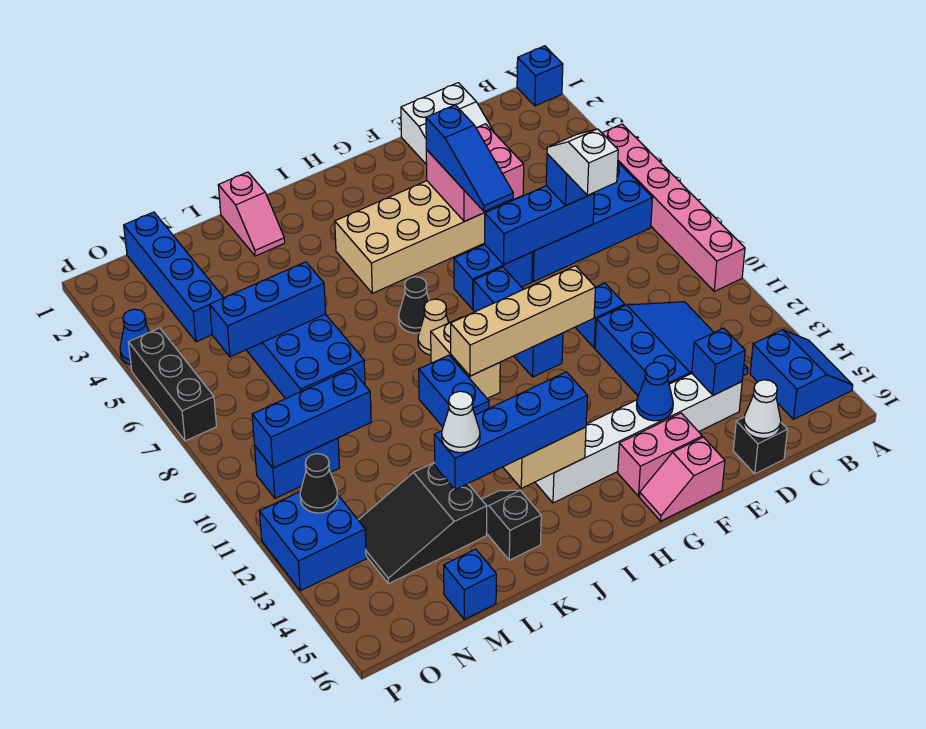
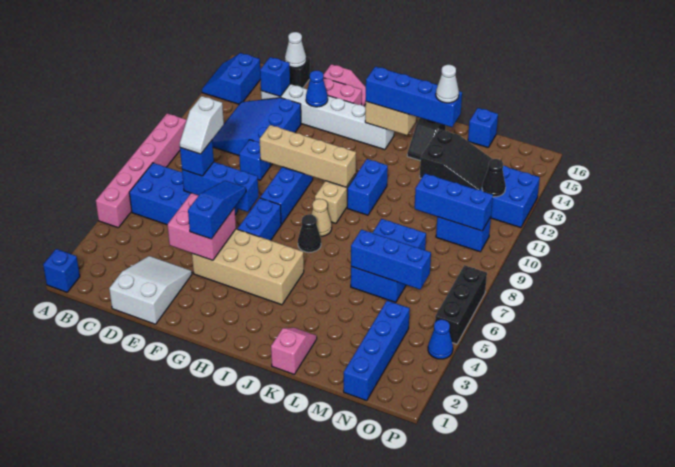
blue brick F7:G7 level 1 -> blue brick G6:G7 level 1

